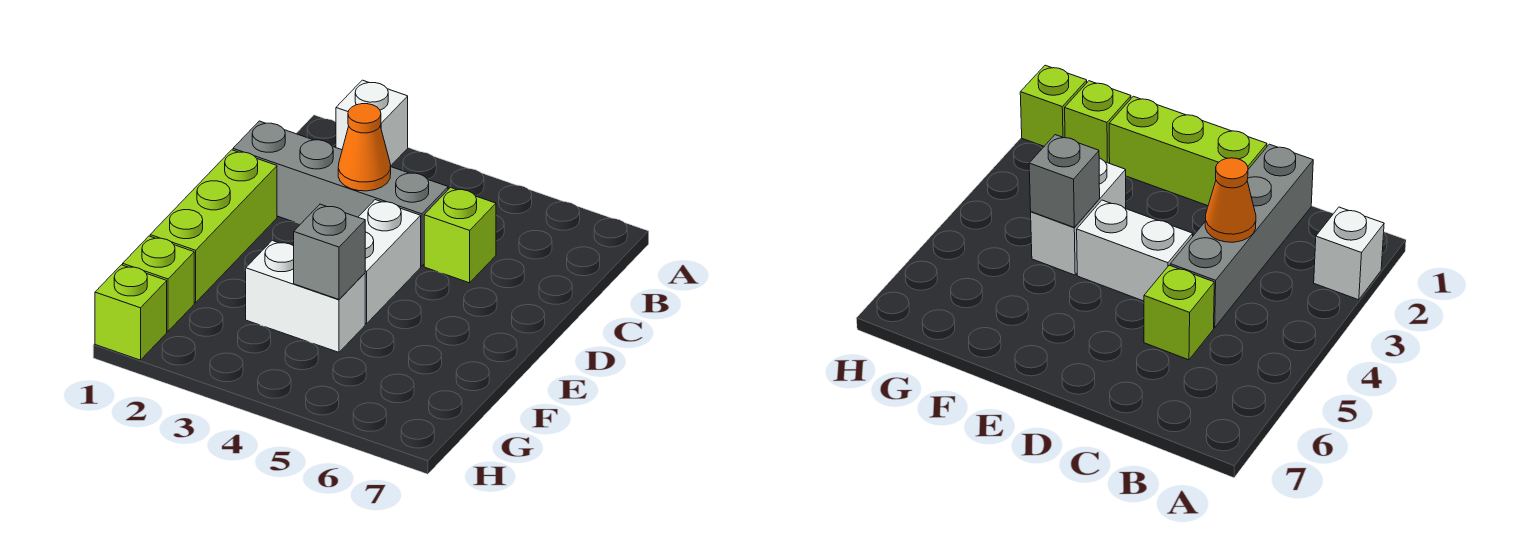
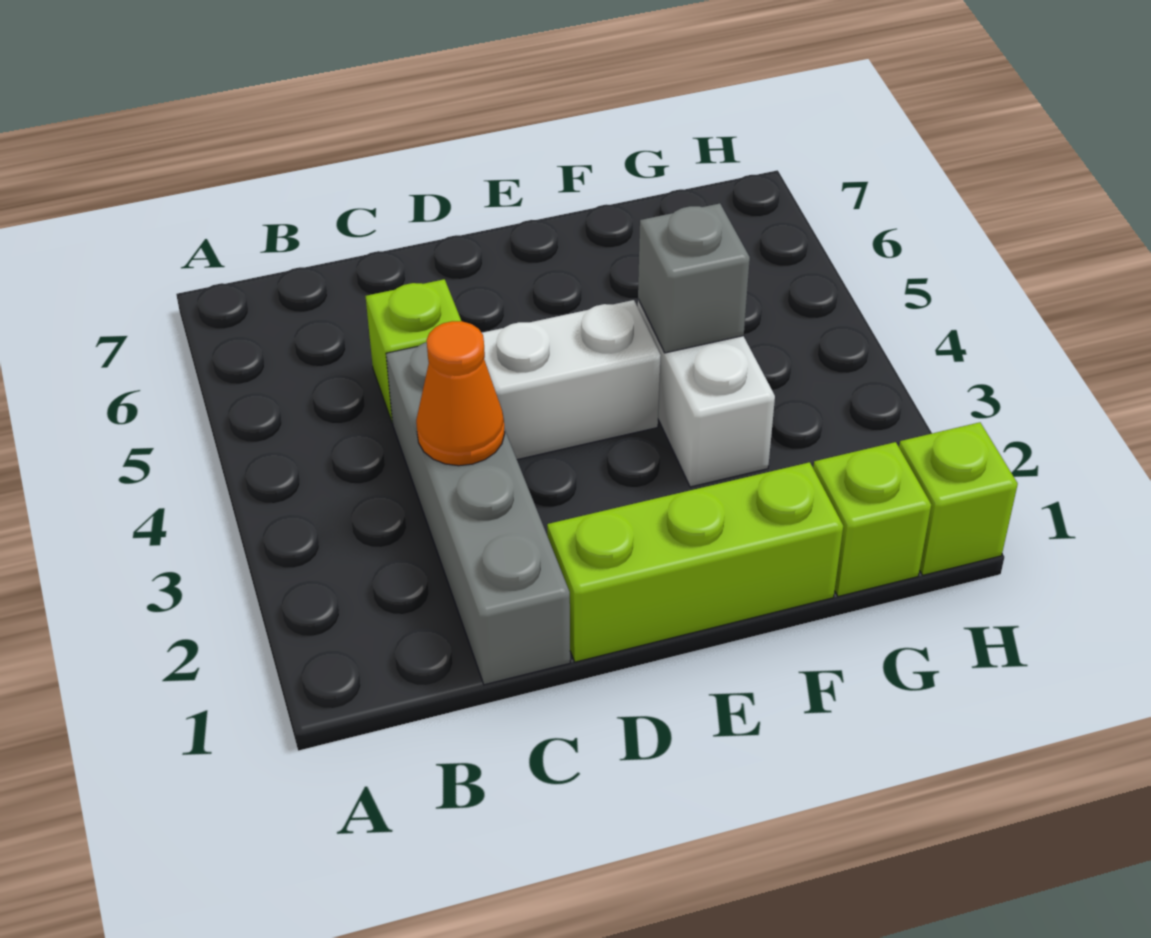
white brick A2 level 1 -> none

